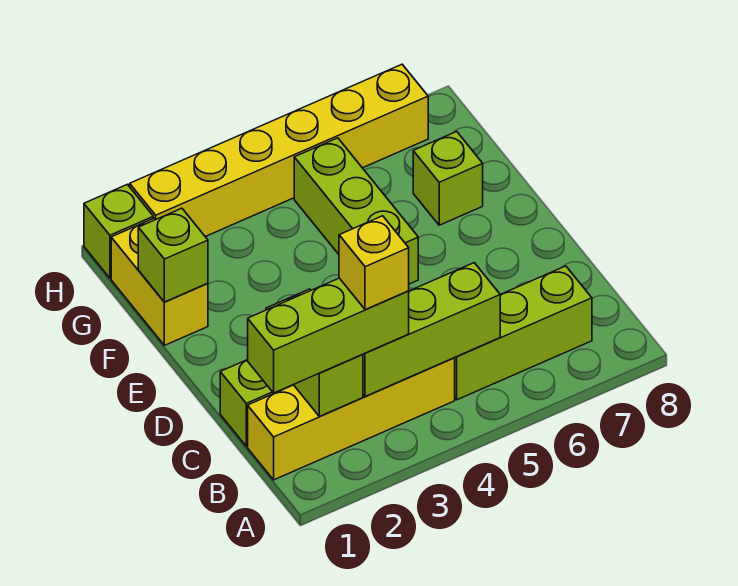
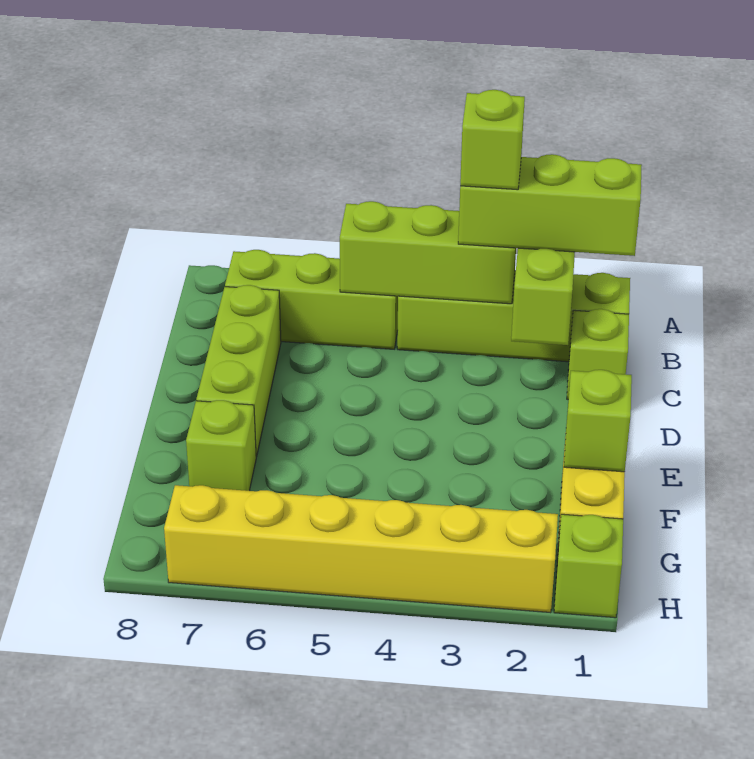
yellow brick B1:B4 level 1 -> lime brick B1:B4 level 1
yellow brick B3 level 4 -> lime brick B3 level 4
lime brick E5:G5 level 1 -> lime brick C7:E7 level 1

